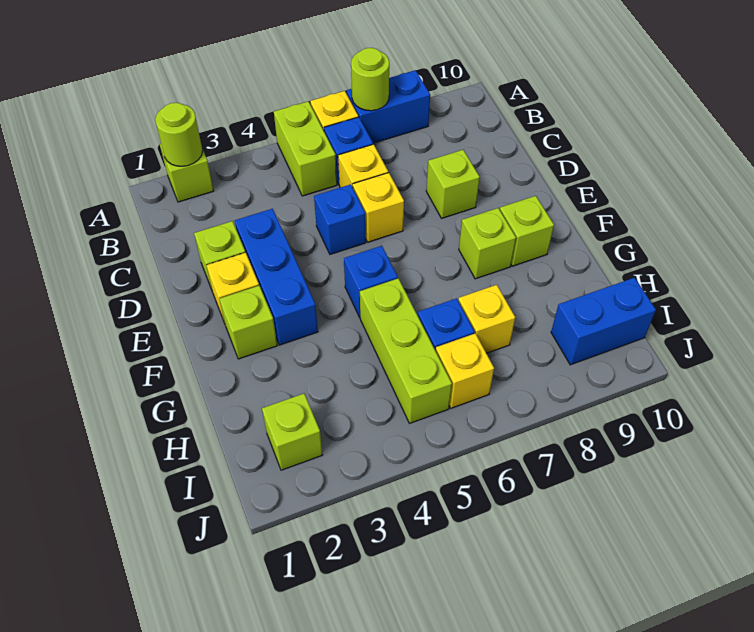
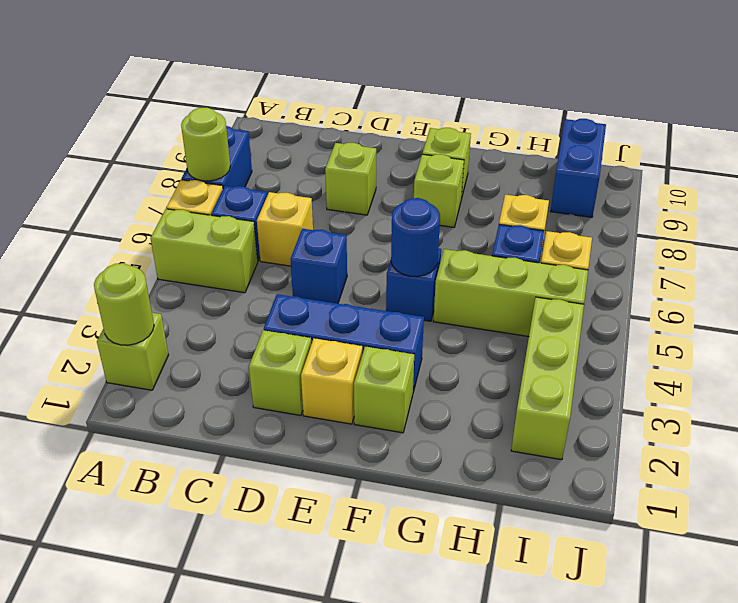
yellow brick D6 level 1 -> none
none -> blue round brick F5 level 2
lime brick I2 level 1 -> lime brick I2:I4 level 1

